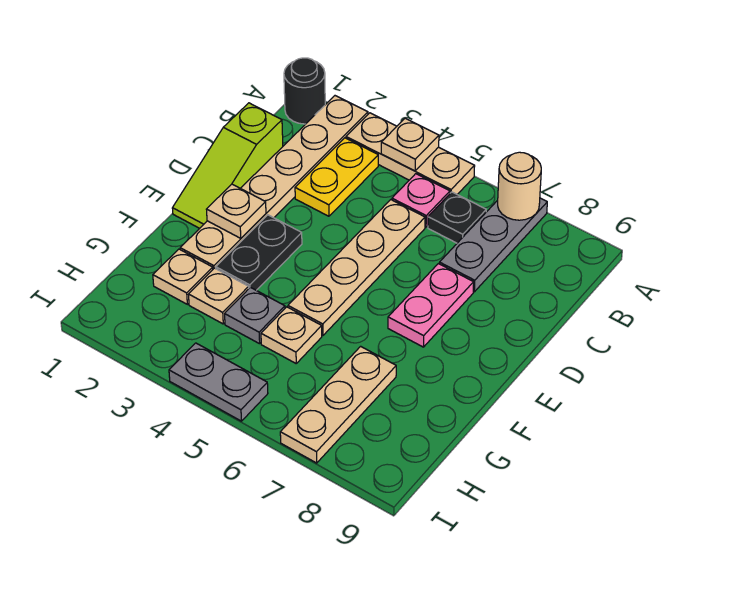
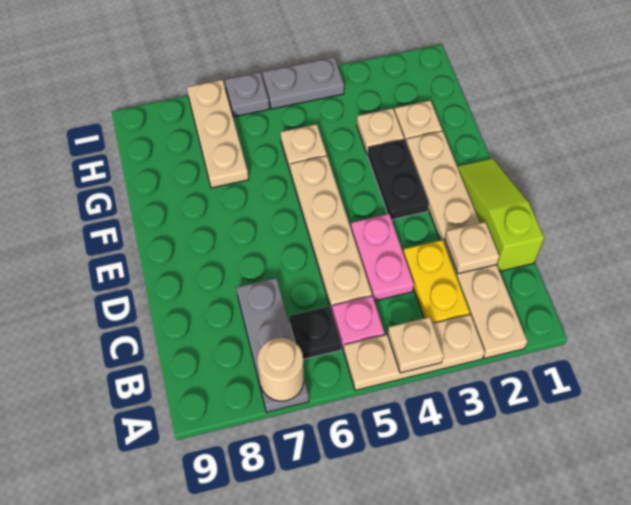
black round brick A1 level 1 -> none
pink plate D7:E7 level 1 -> pink plate C4:D4 level 1
tan plate E2 level 2 -> tan plate C2 level 2
grey plate G4 level 1 -> grey plate I6 level 1

